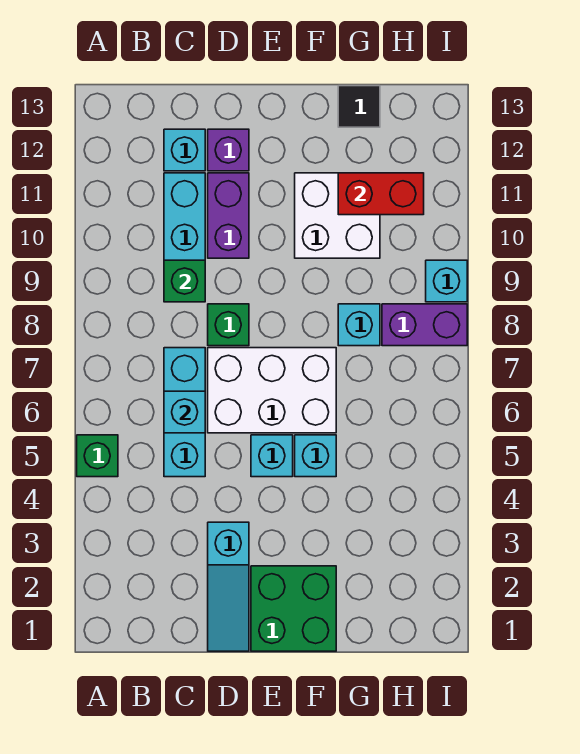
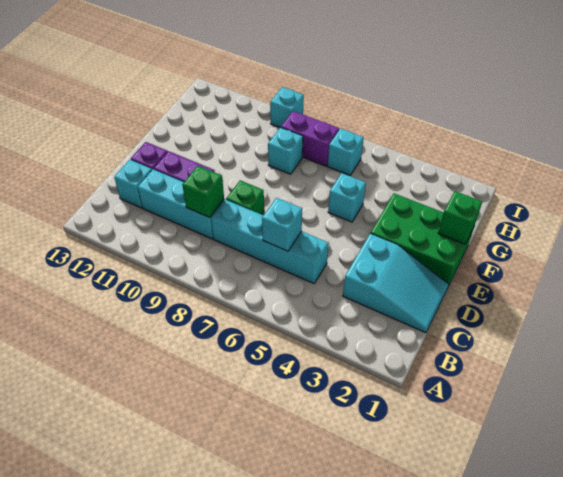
green brick A5 level 1 -> green brick F1 level 2
cyan brick C5:C7 level 1 -> cyan brick C5:C8 level 1
cyan slope D1:D3 level 1 top 3 -> cyan slope C1:D3 level 1 top 3
white brick D6:F7 level 1 -> none
green brick E1:F2 level 1 -> green brick E1:F3 level 1
cyan brick E5 level 1 -> cyan brick H6 level 1
white brick F10:G11 level 1 -> none
red brick G11:H11 level 2 -> none
black tile G13 level 1 -> none
purple brick H8:I8 level 1 -> purple brick H7:H8 level 1

